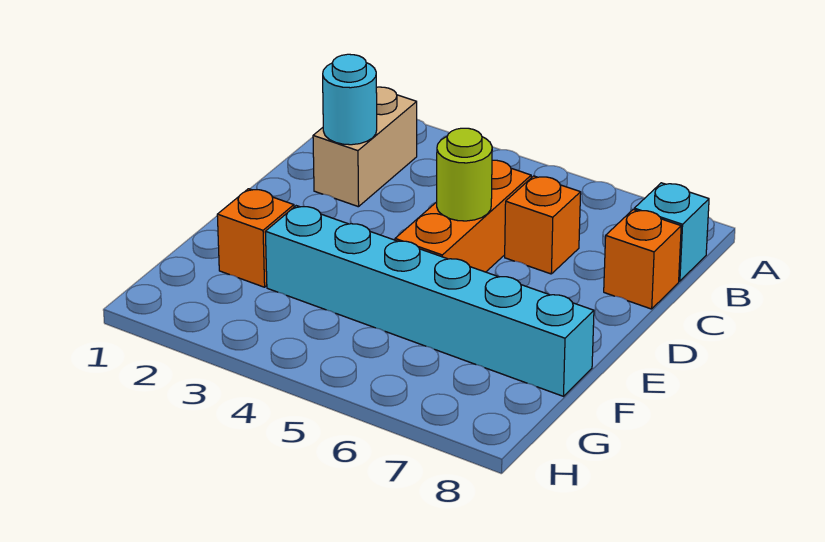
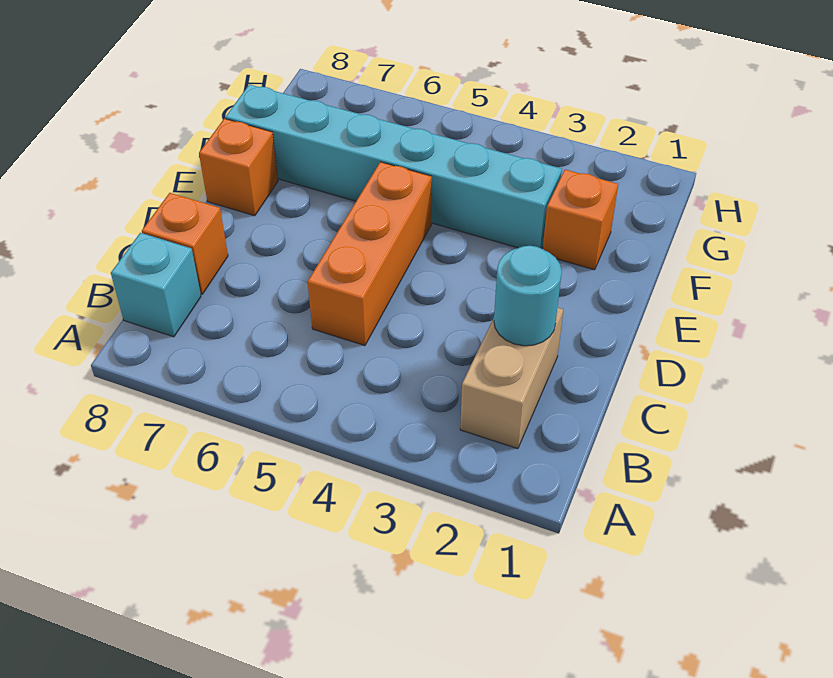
orange brick C6 level 1 -> orange brick E8 level 1
lime round brick D5 level 2 -> none

